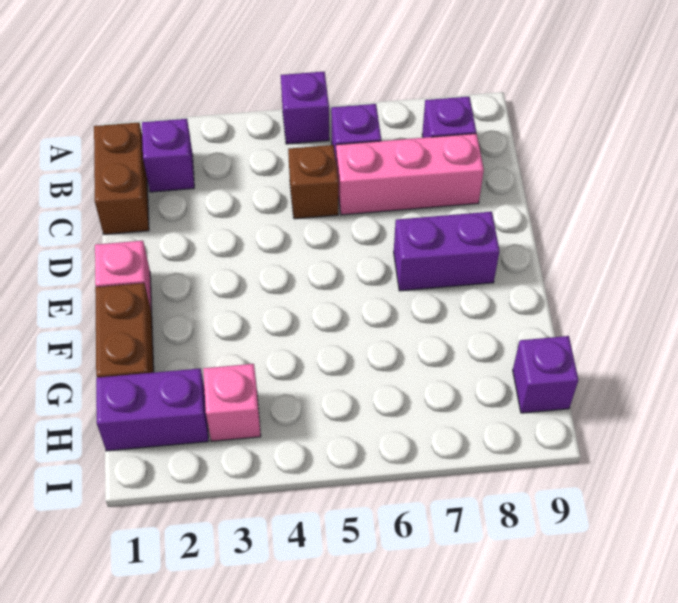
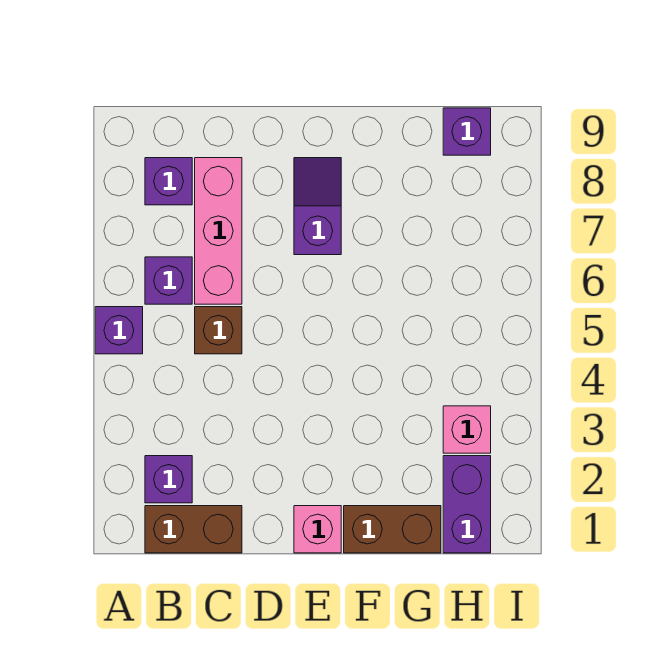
purple brick E7:E8 level 1 -> purple slope E7:E8 level 1 top 7

